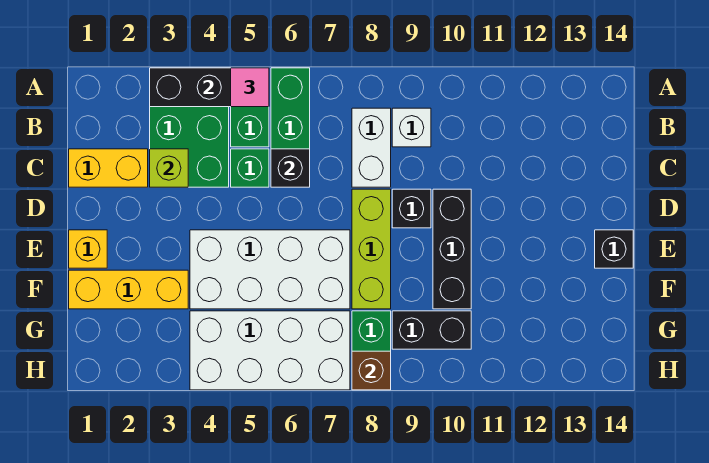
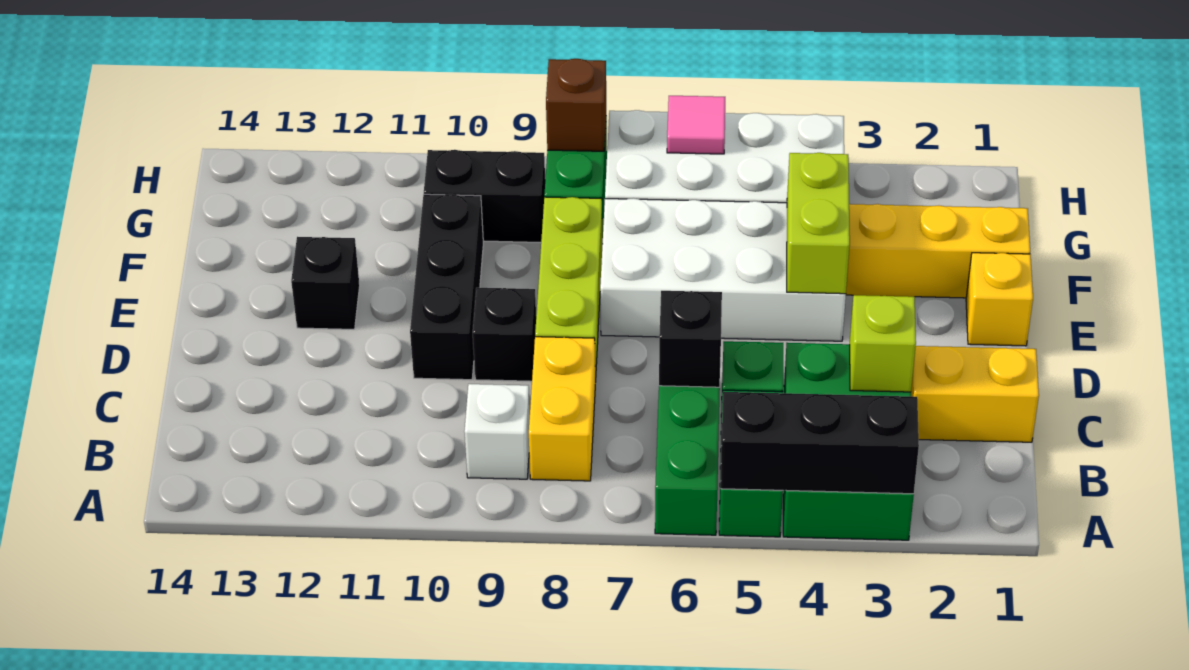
pink tile A5 level 3 -> pink tile H6 level 2
white brick B8:C8 level 1 -> yellow brick B8:C8 level 1
none -> lime brick E4:F4 level 2
black brick E14 level 1 -> black brick E12 level 1

